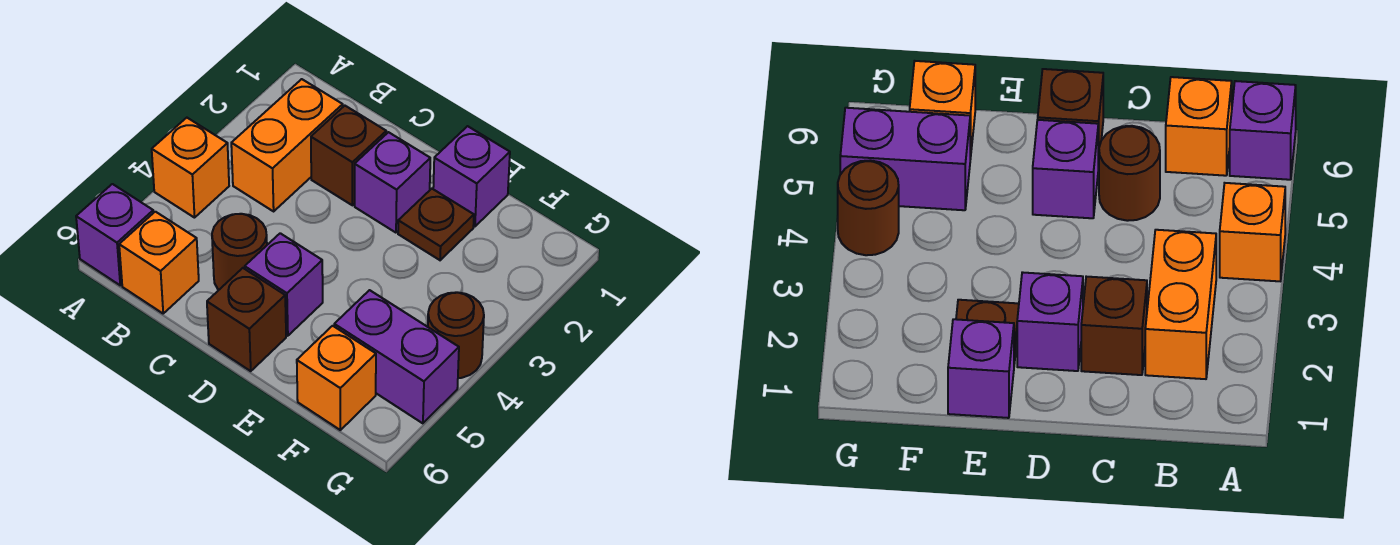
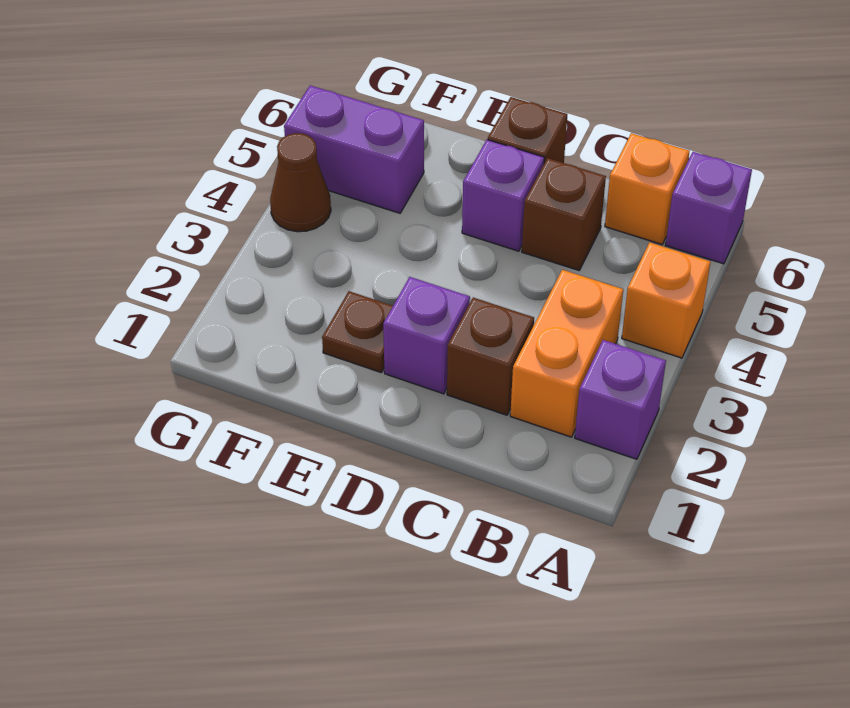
brown round brick C5 level 1 -> brown brick C5 level 1
purple brick E1 level 1 -> purple brick A2 level 1
orange brick F6 level 1 -> none
brown round brick G4 level 1 -> brown cone G4 level 1

